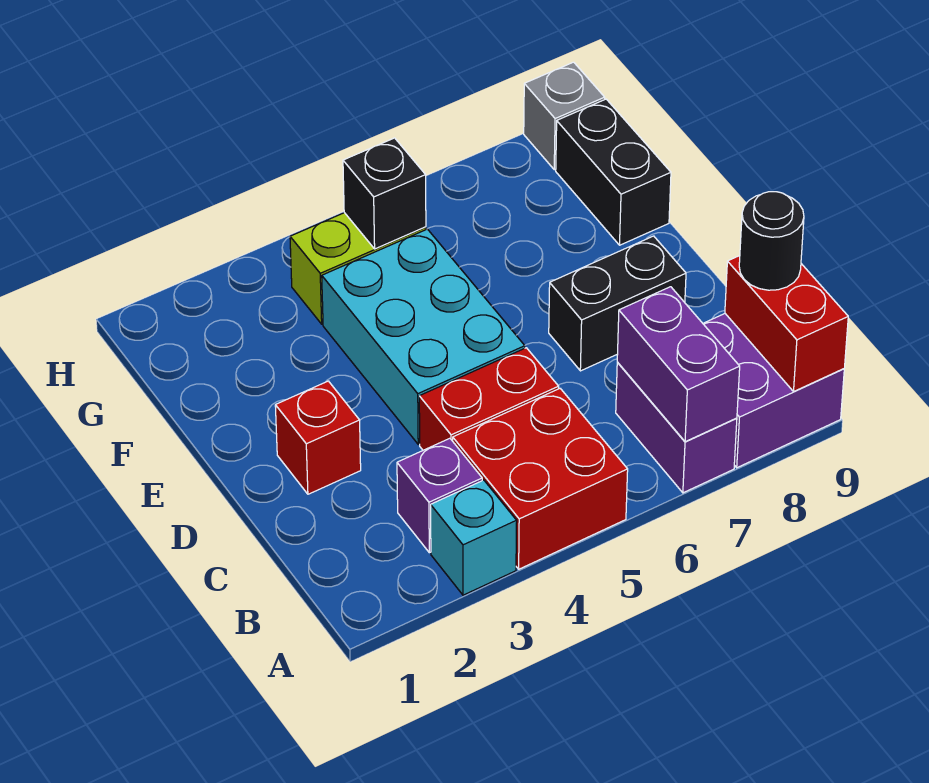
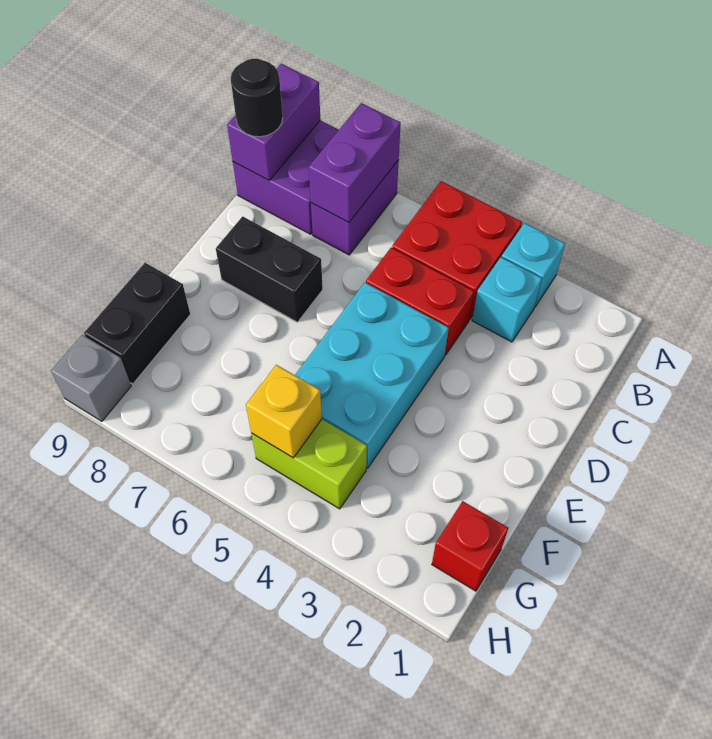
red brick A9:B9 level 2 -> purple brick A9:B9 level 2
purple brick B3 level 1 -> cyan brick B3 level 1
red brick D2 level 1 -> red brick G1 level 1
black brick G5 level 2 -> yellow brick G5 level 2

